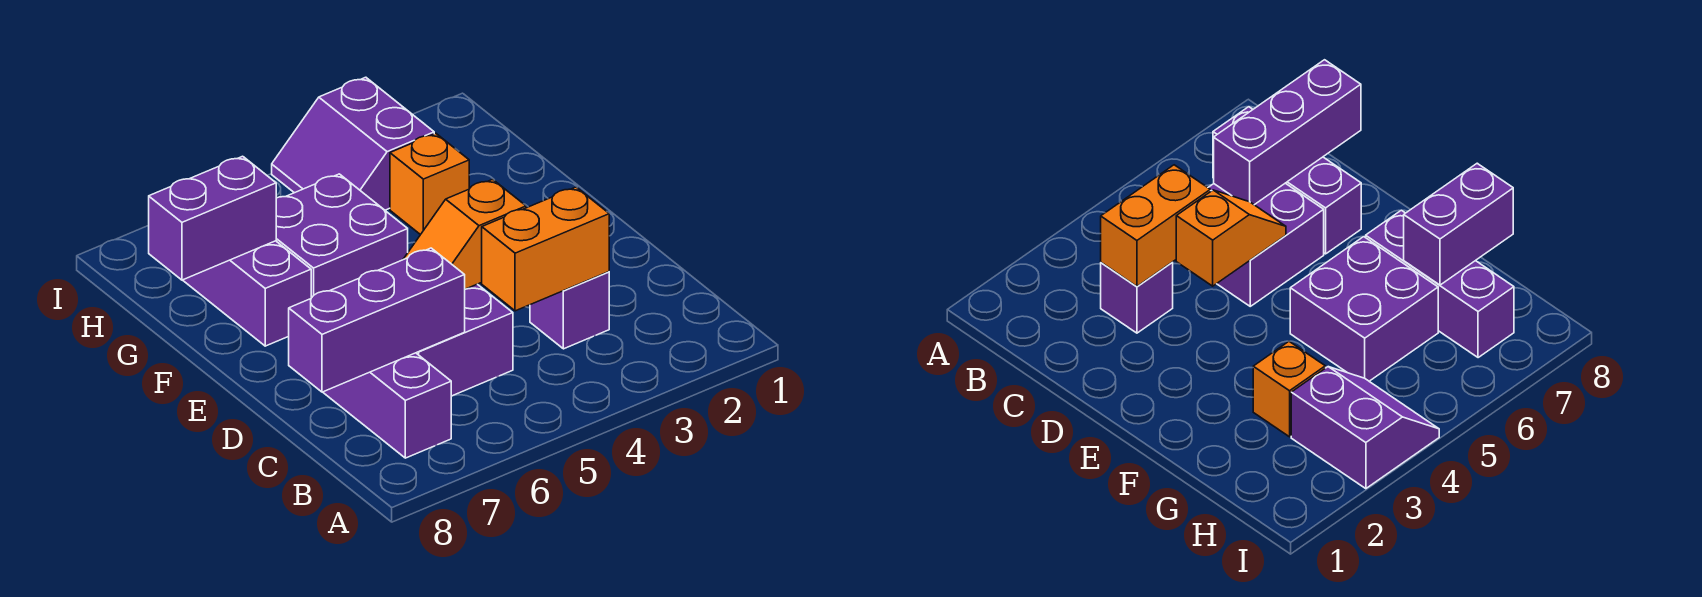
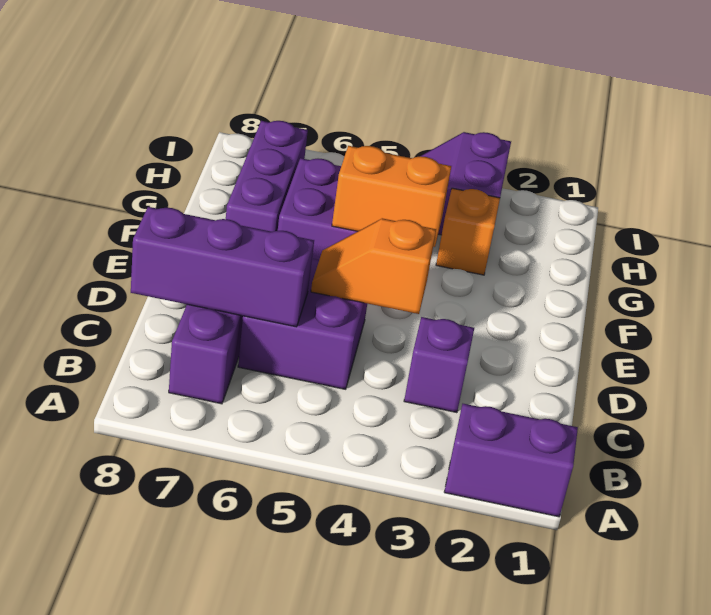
orange brick C3:C4 level 2 -> orange brick F4:F5 level 2
purple brick G7:G8 level 2 -> purple brick A1:A2 level 1

